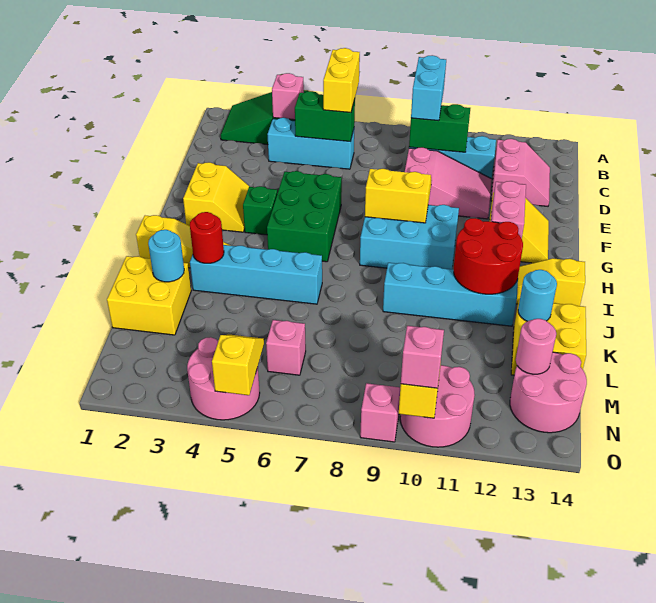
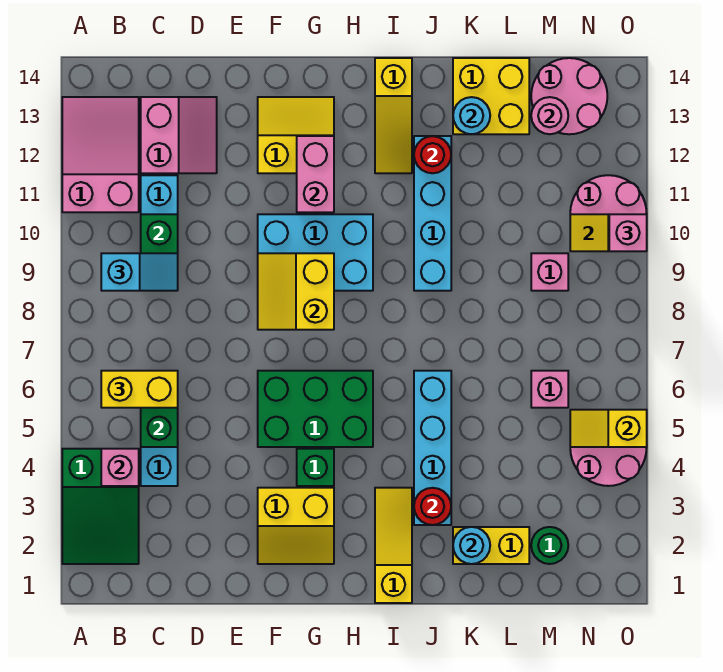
cyan brick B9:C9 level 3 -> cyan slope B9:C9 level 3 top B
pink slope C12:D13 level 1 top 12 -> pink slope C12:D13 level 1 top C
pink slope D9:E11 level 1 top 9 -> pink slope A11:B13 level 1 top 11
yellow slope F2:G3 level 1 top 2 -> yellow slope F2:G3 level 1 top 3
cyan brick G8:H10 level 1 -> cyan brick F9:H10 level 1
pink brick G12:H12 level 2 -> pink brick G11:G12 level 2
red round brick I11:J12 level 2 -> red round brick J12 level 2
yellow brick K1:L2 level 1 -> yellow brick K2:L2 level 1
none -> green round brick M2 level 1
pink brick O9 level 1 -> pink brick M9 level 1

